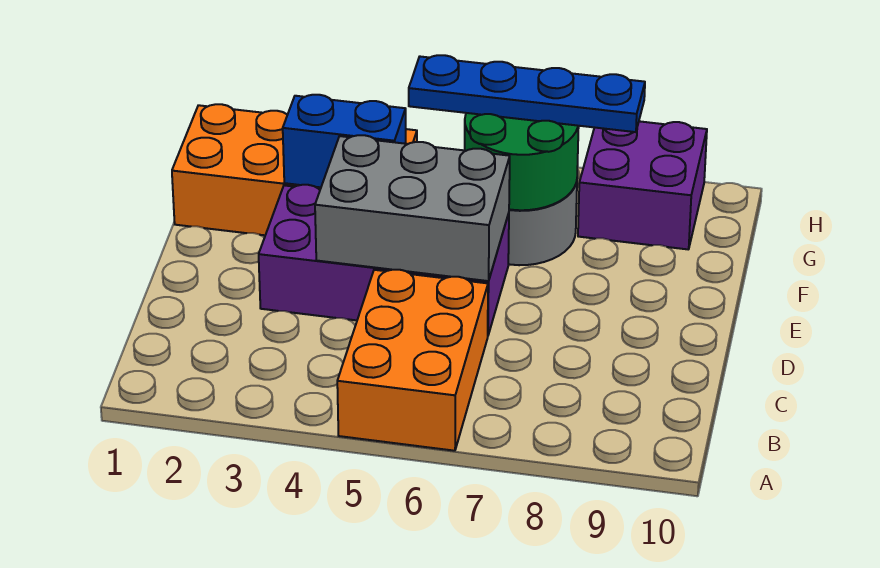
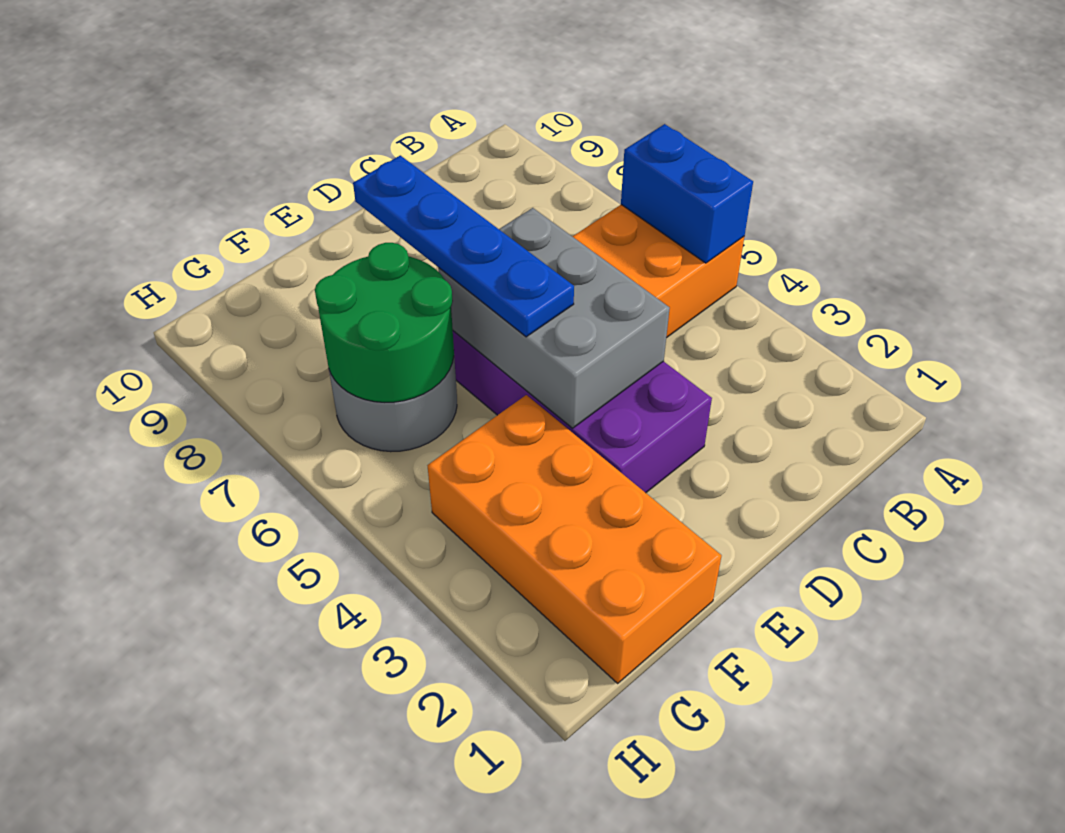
blue brick F3:F4 level 2 -> blue brick A5:A6 level 2
blue plate G5:G8 level 3 -> blue plate E5:E8 level 3
purple brick G8:H9 level 1 -> none

